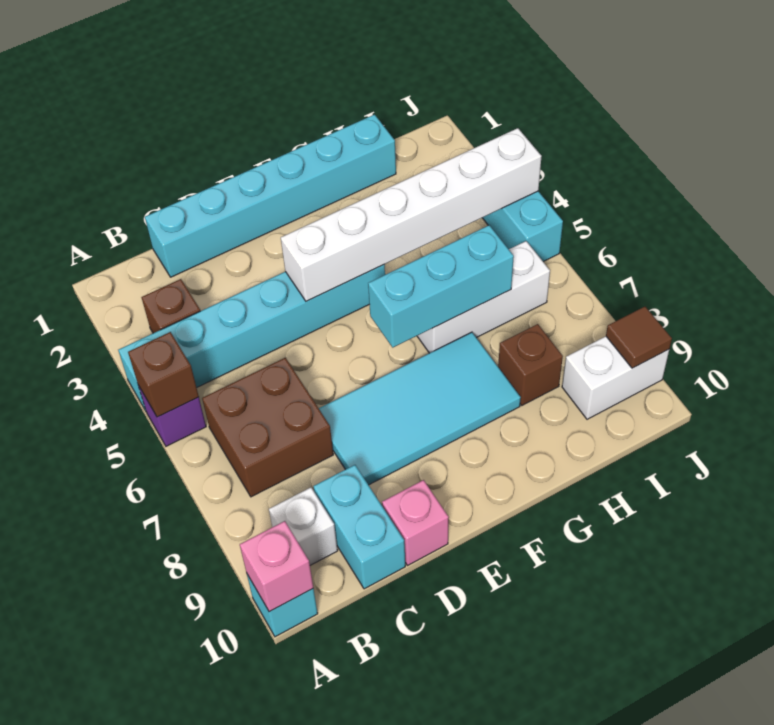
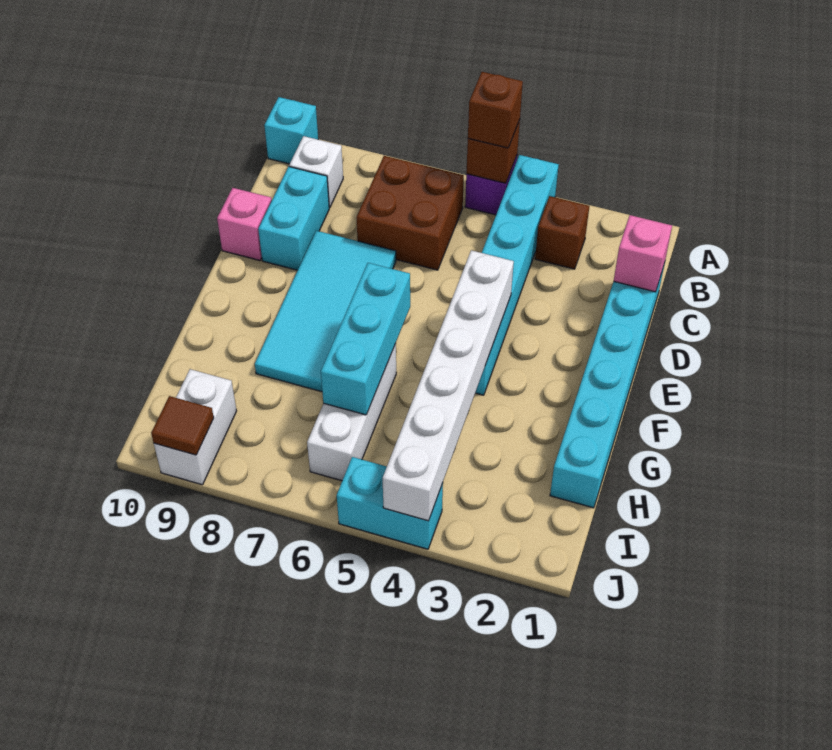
pink brick A10 level 2 -> pink brick C1 level 2
cyan brick C9:C10 level 1 -> cyan brick C9:D9 level 1
brown brick H8 level 1 -> brown brick A5 level 3

